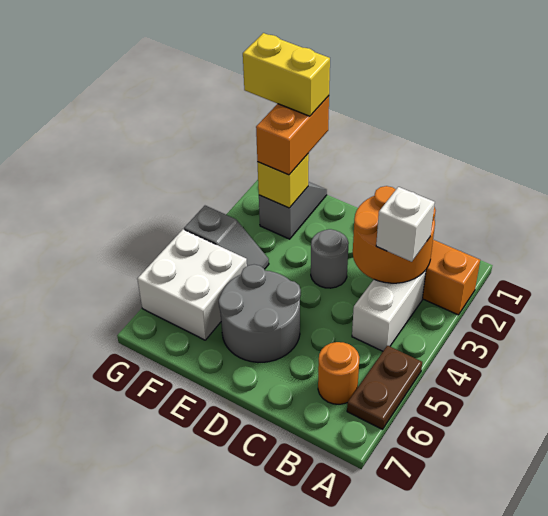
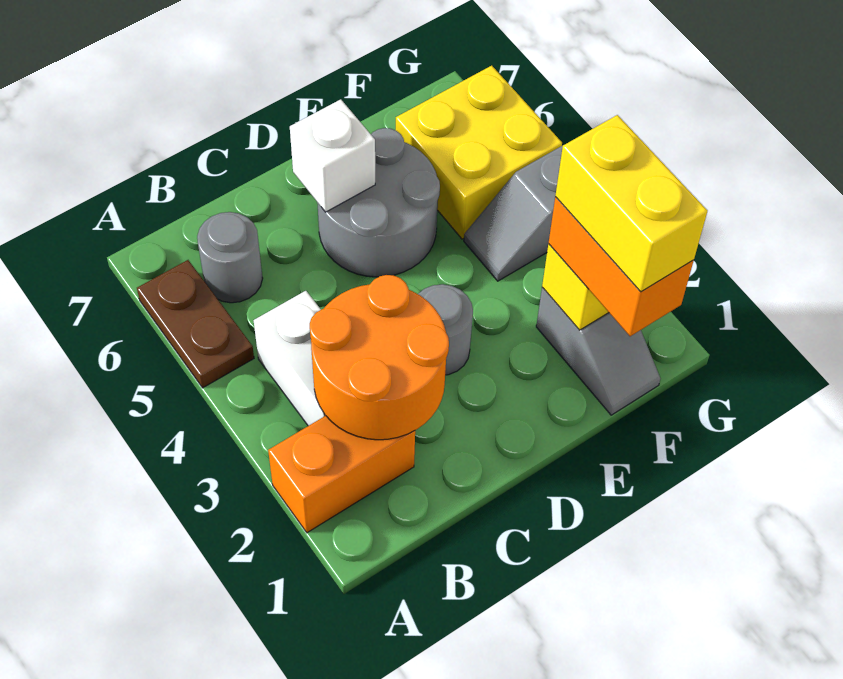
white brick B3 level 3 -> white brick D6 level 2
orange round brick B6 level 1 -> grey round brick B6 level 1
yellow brick F1:G1 level 4 -> yellow brick F1:F2 level 4
white brick F5:G6 level 1 -> yellow brick F5:G6 level 1

